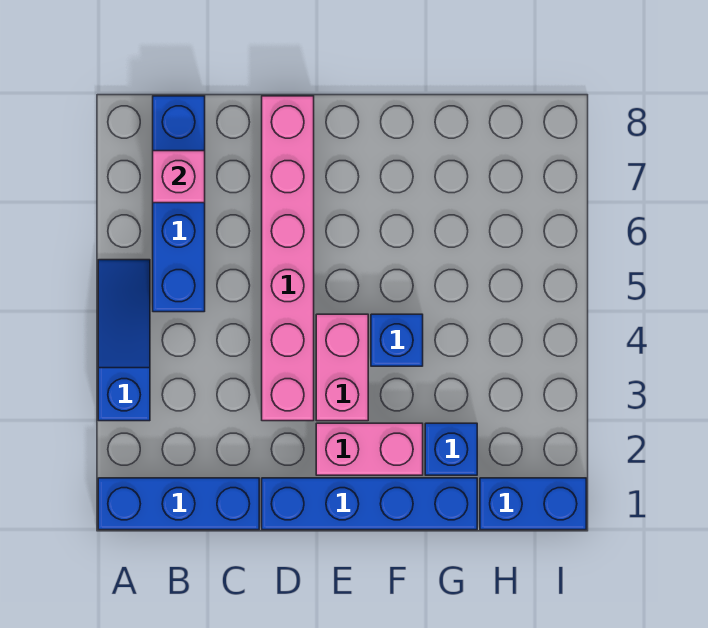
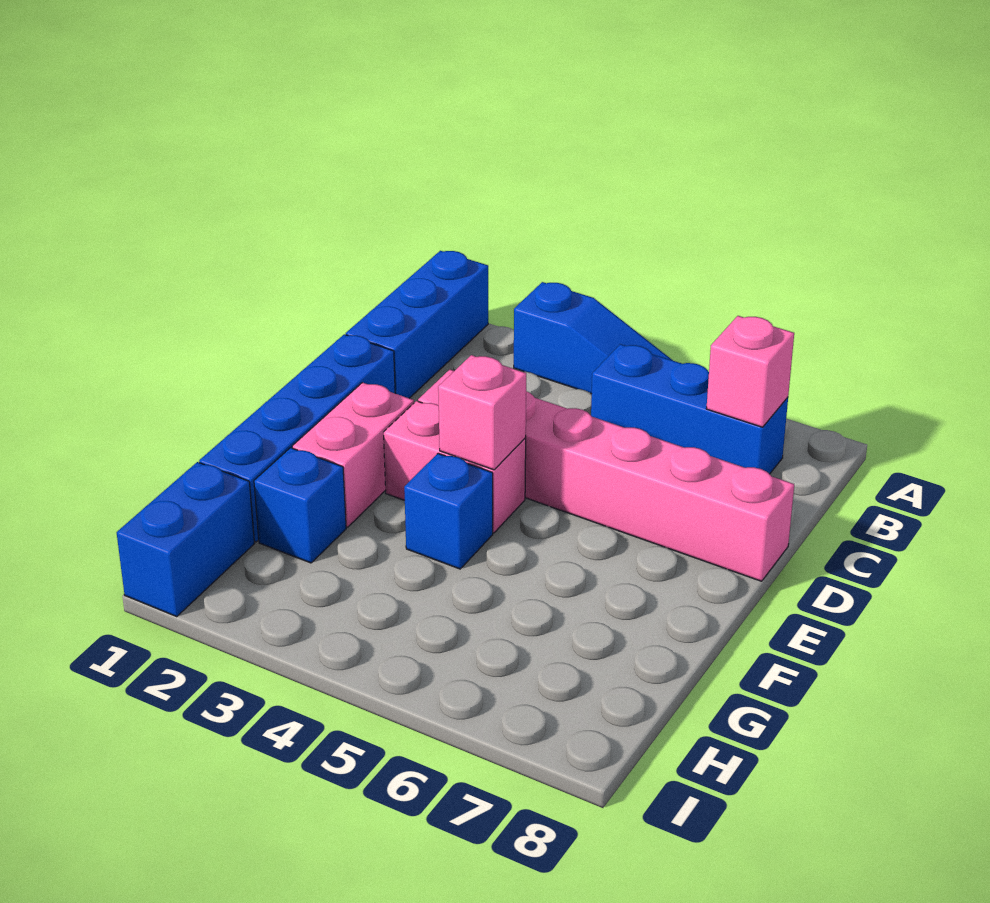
blue brick B5:B8 level 1 -> blue brick B5:B7 level 1
none -> pink brick E4 level 2

